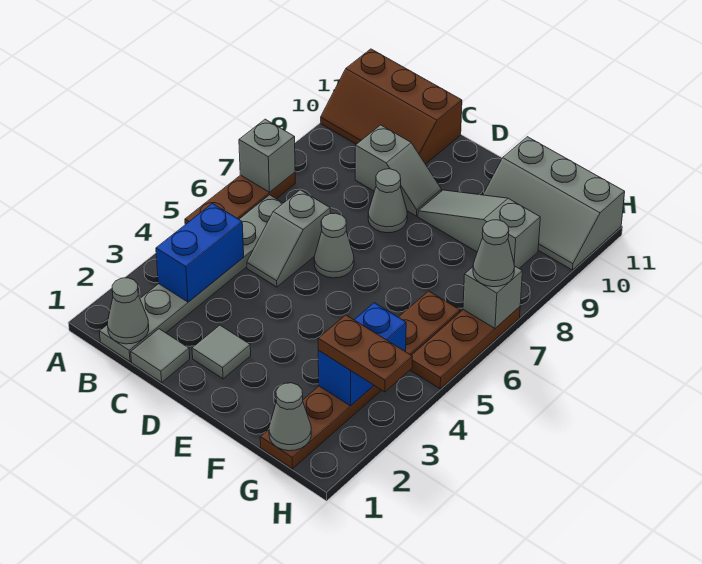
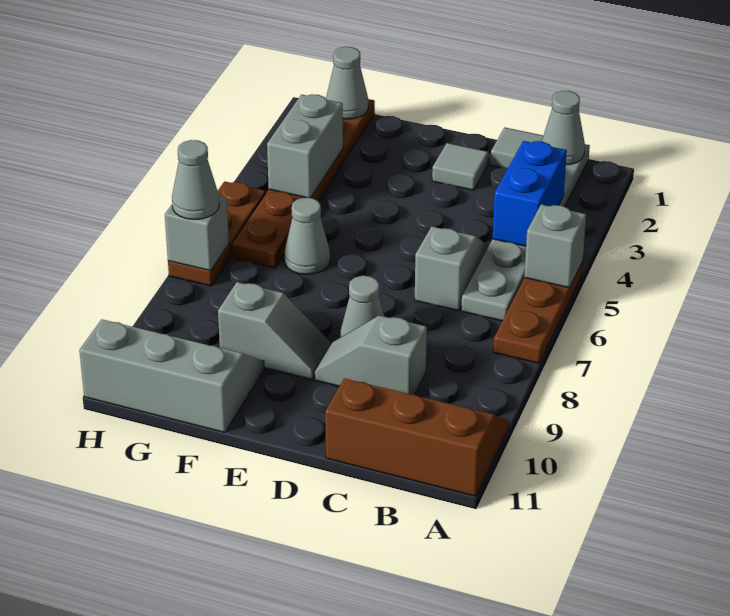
grey brick A7 level 2 -> grey brick A5 level 2
grey cone D6 level 1 -> grey cone F6 level 1
grey slope E9:G9 level 1 top G -> grey slope E9:F9 level 1 top F
blue brick G3:G4 level 2 -> grey brick G3:G4 level 2
brown plate G3:H3 level 3 -> none

